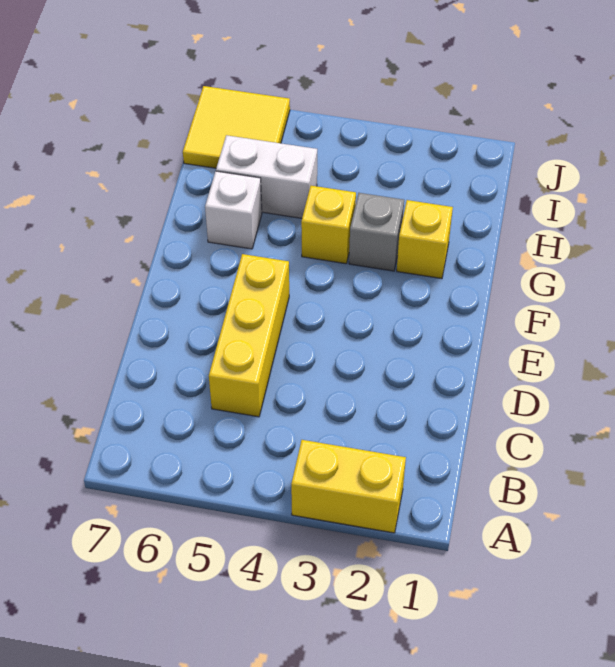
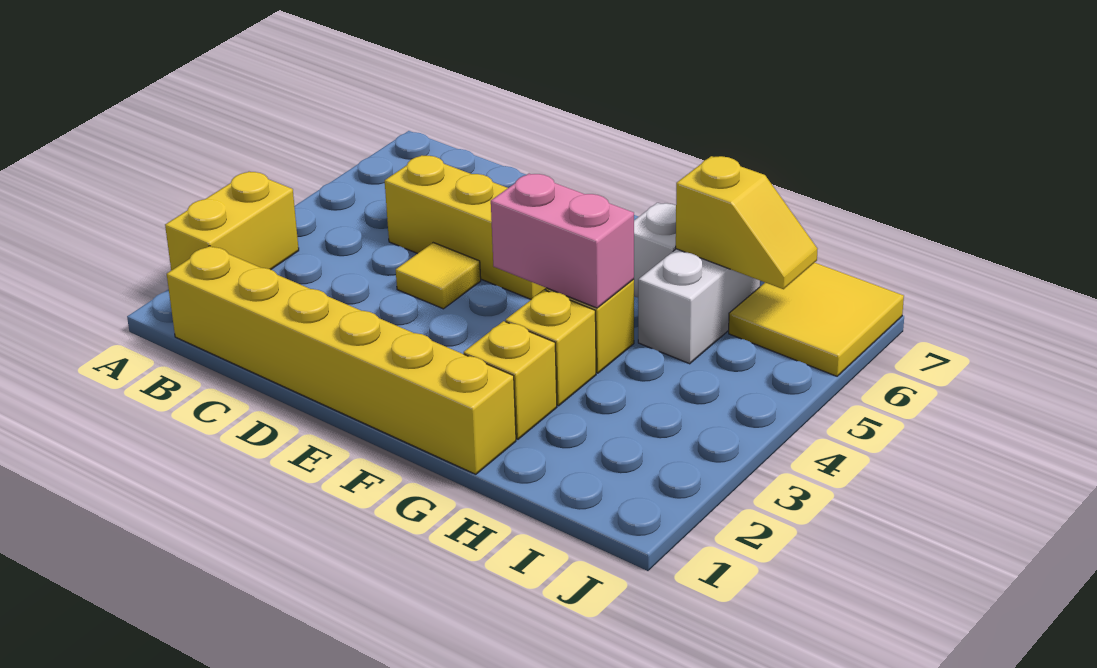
none -> yellow brick B1:G1 level 1
none -> yellow tile D4 level 1
none -> pink brick F4:G4 level 2
grey brick G3 level 1 -> yellow brick G3 level 1
none -> yellow slope H6:I6 level 2 top H

